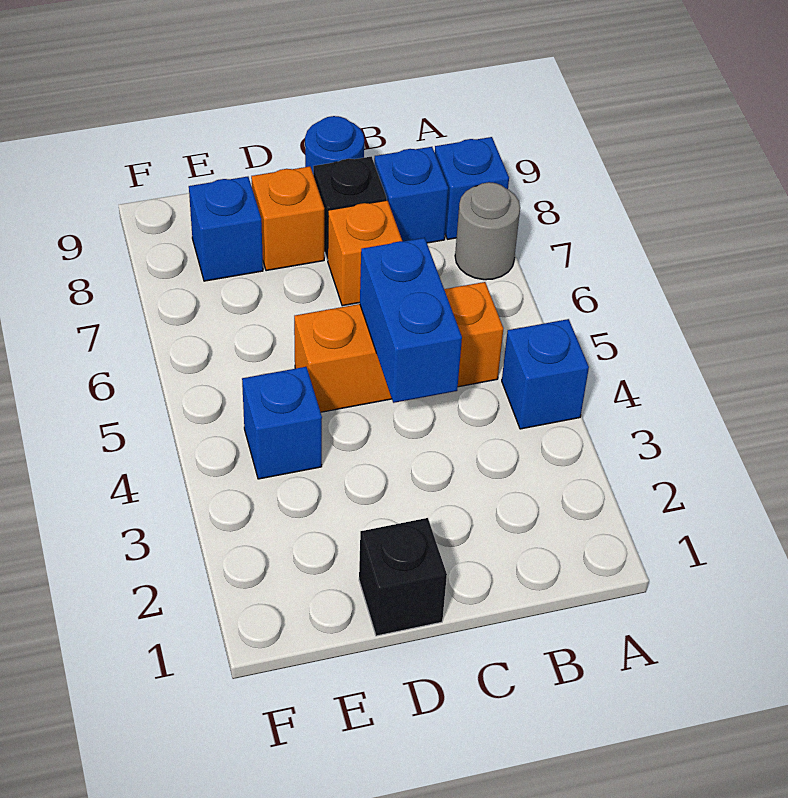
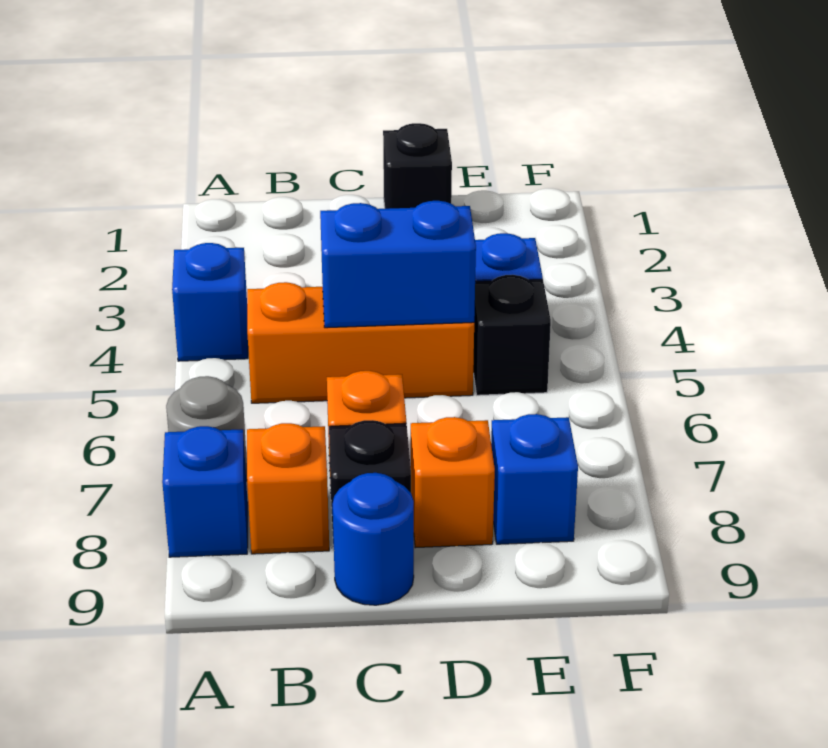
blue brick B8 level 1 -> orange brick B8 level 1
blue brick C4:C5 level 2 -> blue brick C5:D5 level 2
none -> black brick E5 level 1

